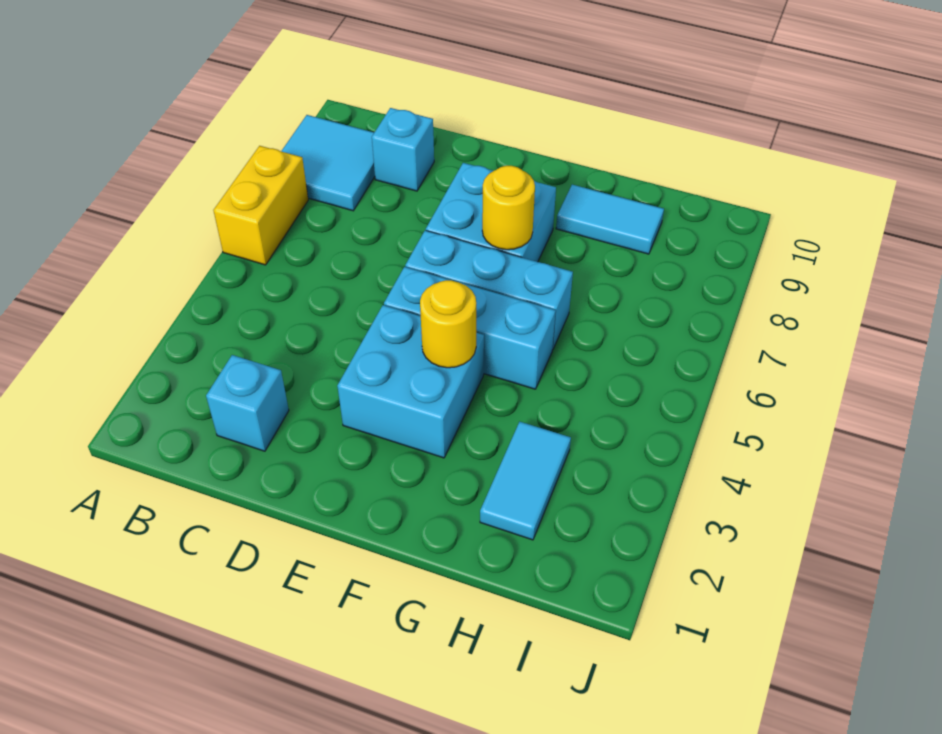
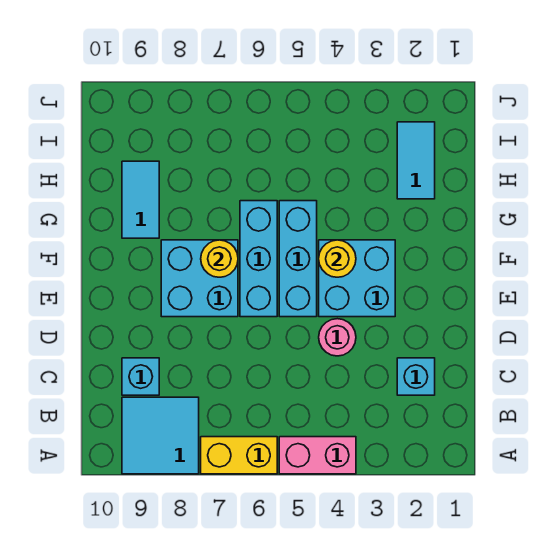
none -> pink brick A4:A5 level 1
none -> pink round brick D4 level 1
cyan tile H2:H3 level 1 -> cyan tile H2:I2 level 1

